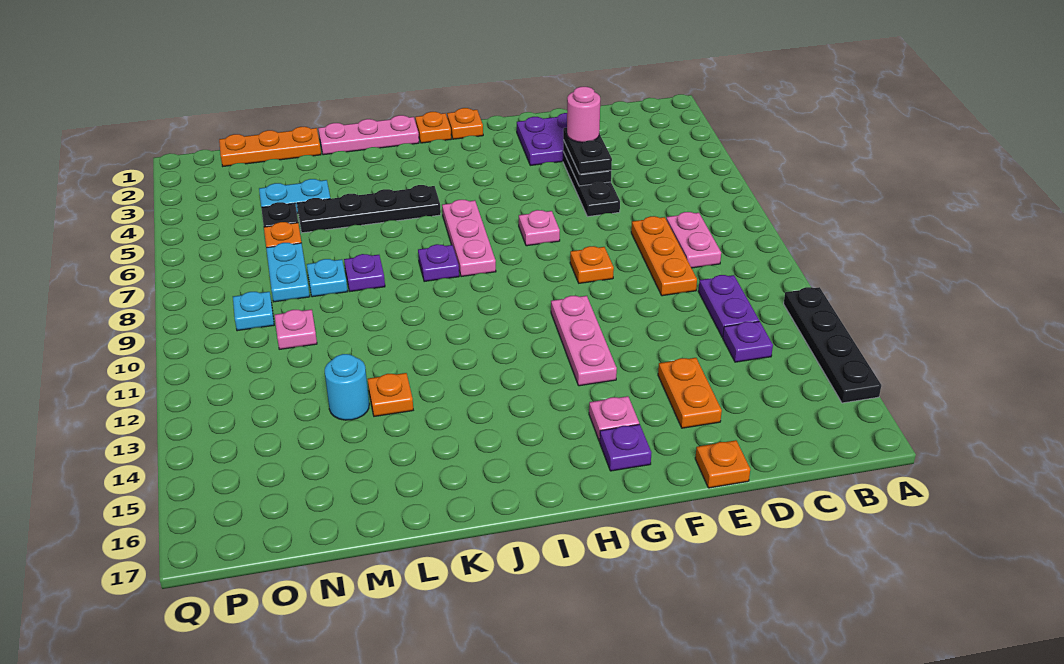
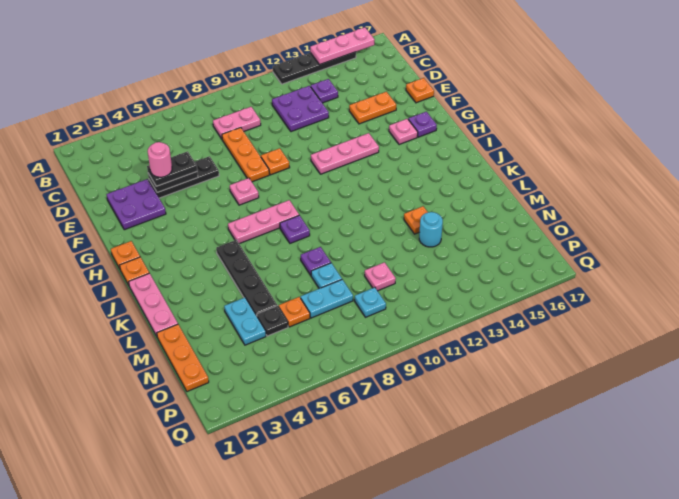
none -> pink plate A14:A16 level 2
purple plate C11:C12 level 1 -> purple plate C11:D12 level 1
orange plate D8:D10 level 1 -> orange plate D8:F8 level 1

